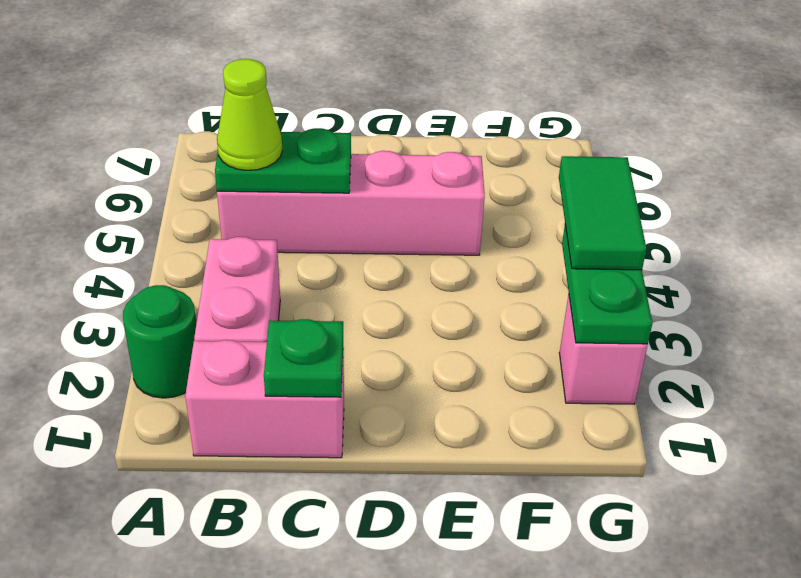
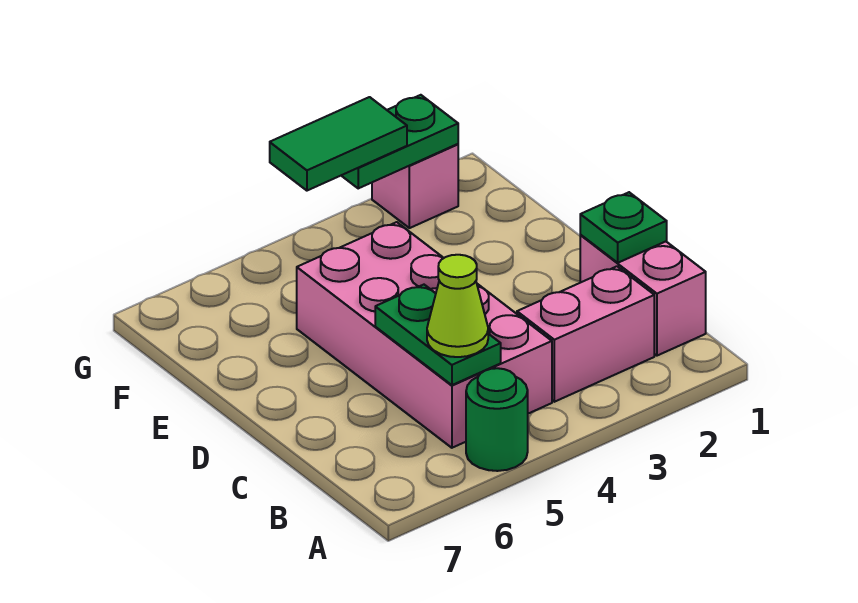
green round brick A2 level 1 -> green round brick A5 level 1
pink brick B5:E5 level 1 -> pink brick B4:E5 level 1

